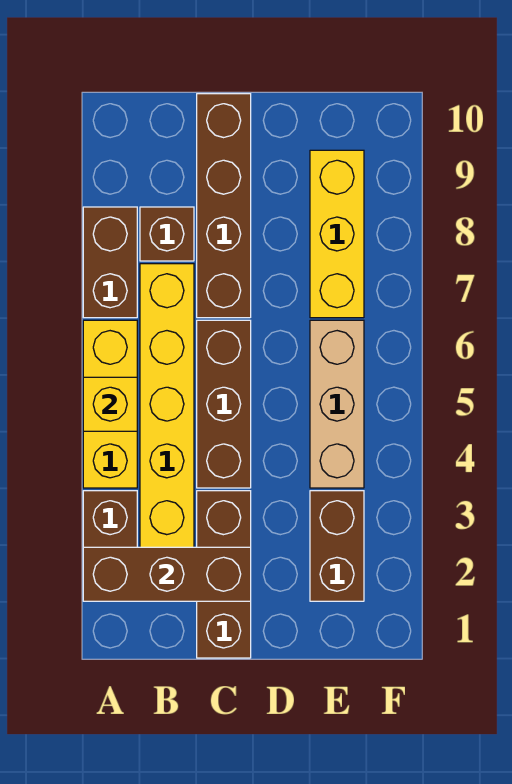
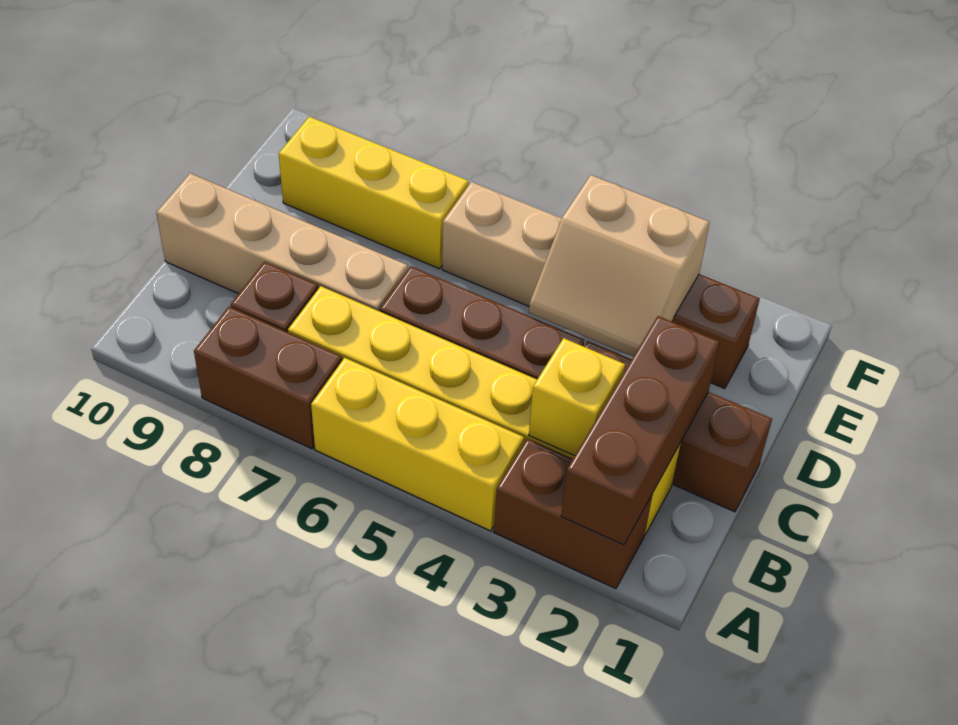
yellow brick A5 level 2 -> yellow brick B3 level 2
brown brick C7:C10 level 1 -> tan brick C7:C10 level 1
none -> tan slope D3:E4 level 2 top E

